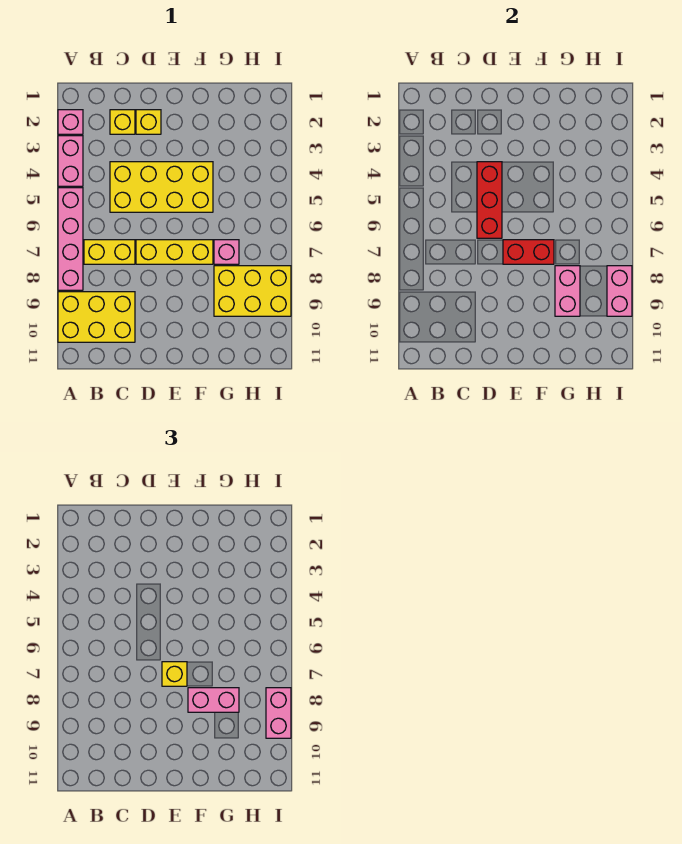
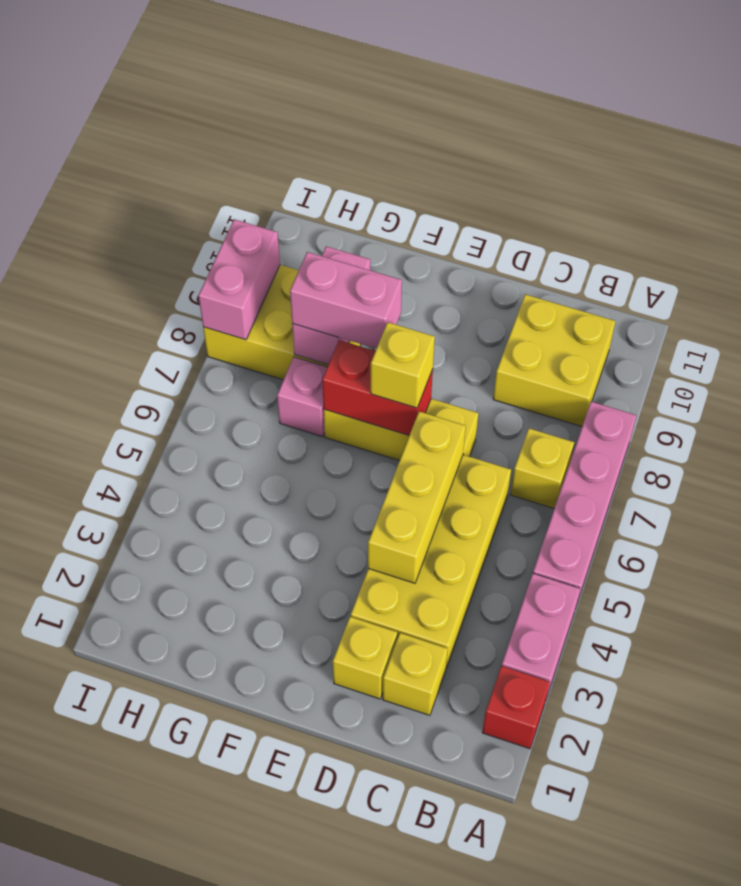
pink brick A2 level 1 -> red brick A2 level 1
yellow brick A9:C10 level 1 -> yellow brick B9:C10 level 1
yellow brick B7:C7 level 1 -> yellow brick B7 level 1
yellow brick C4:F5 level 1 -> yellow brick C3:D6 level 1
red brick D4:D6 level 2 -> yellow brick D4:D6 level 2
pink brick I8:I9 level 3 -> none

